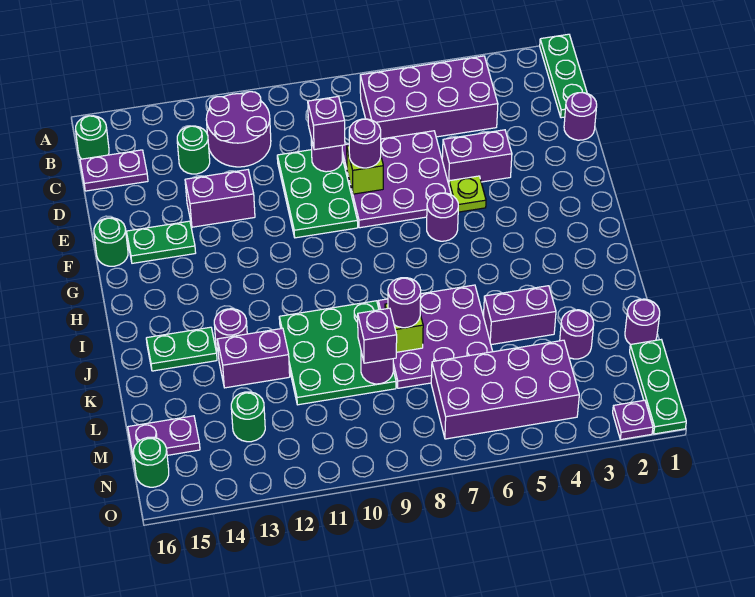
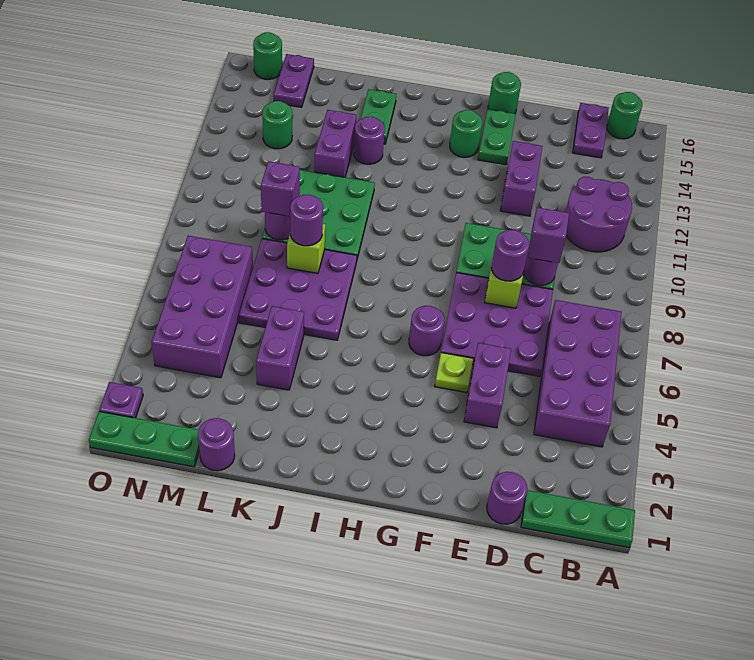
green round brick C13 level 1 -> green round brick G14 level 1
purple round brick L3 level 1 -> none

